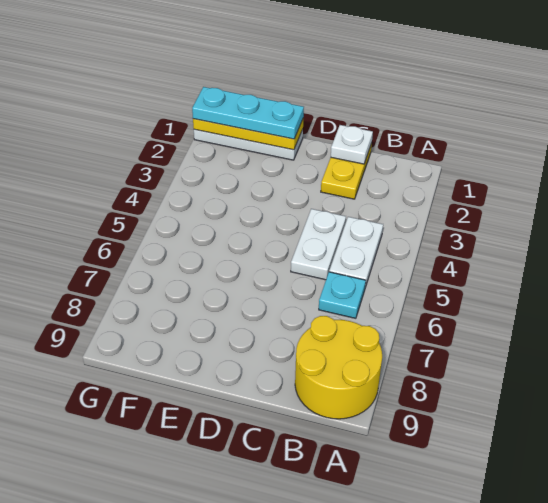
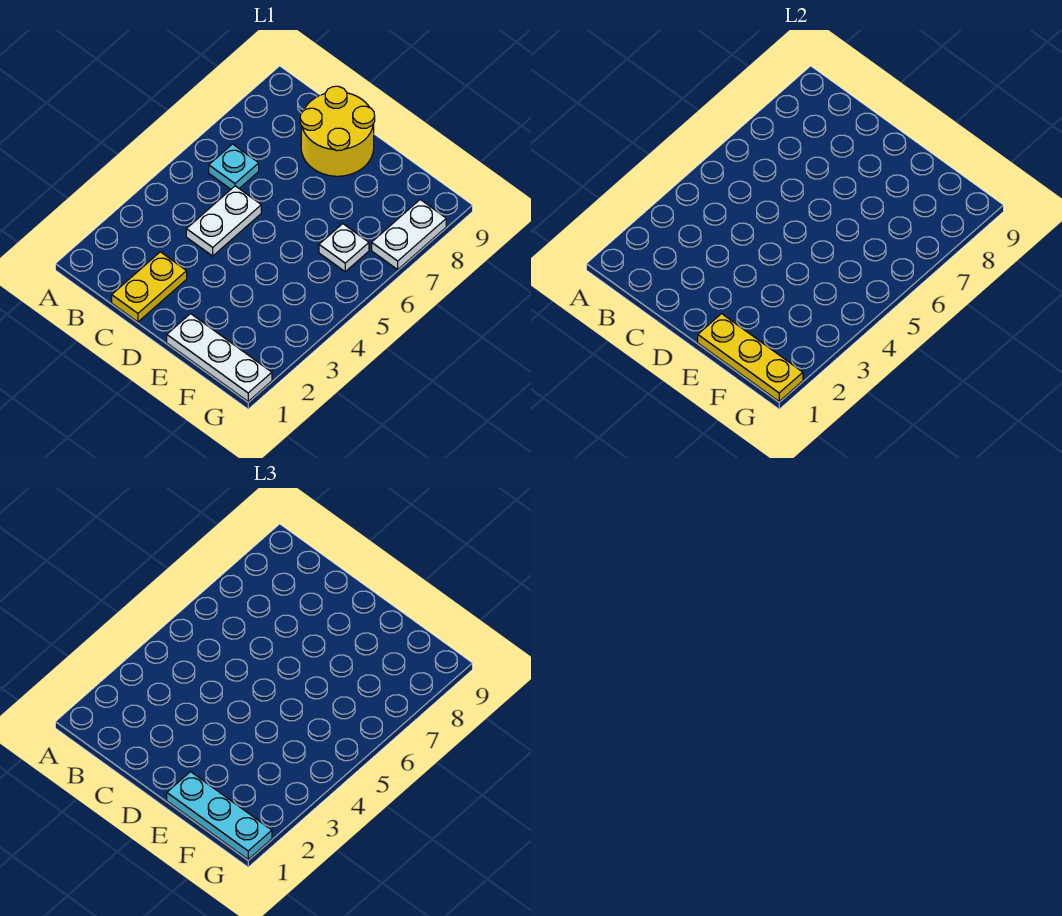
yellow round brick A8:B9 level 1 -> yellow round brick C8:D9 level 1
white plate B4:B5 level 1 -> white plate G7:G8 level 1
white plate C1 level 2 -> white plate F6 level 1

